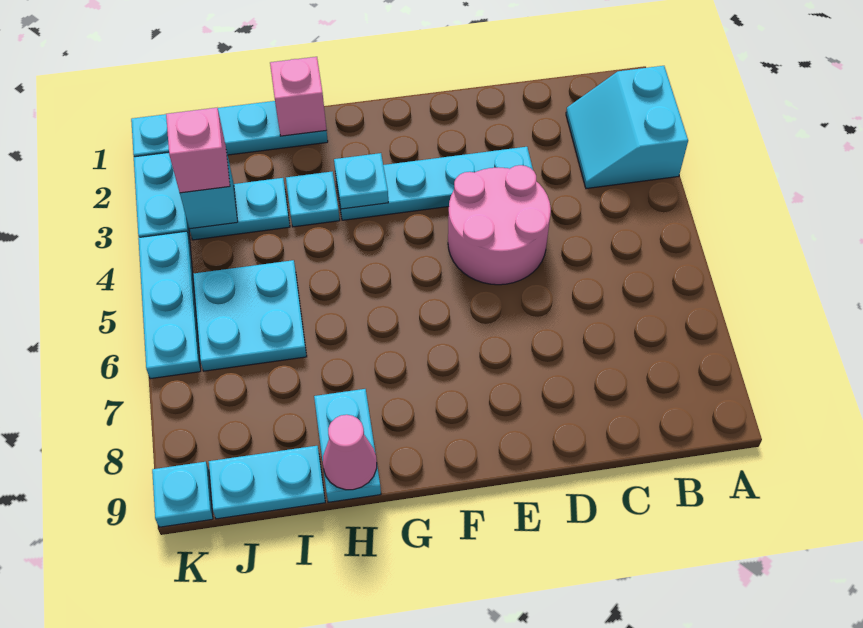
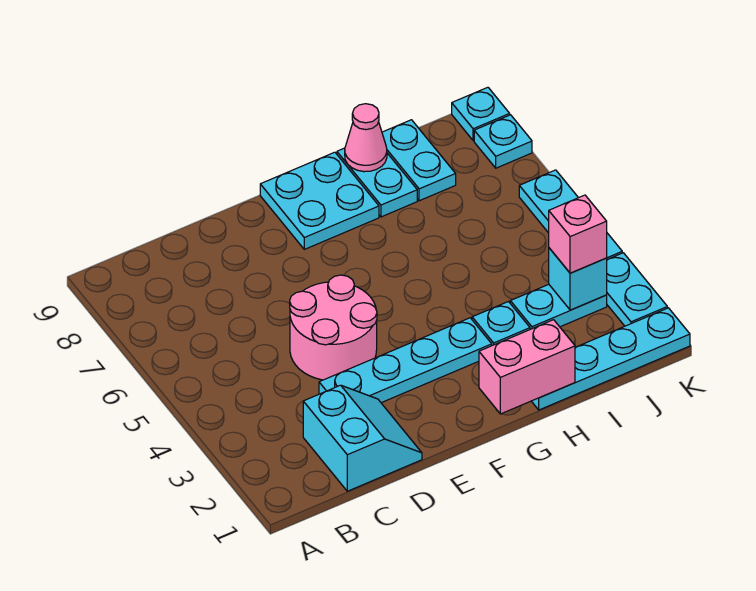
cyan slope A2:B3 level 1 top A -> cyan slope C1:D2 level 1 top C
cyan plate G3 level 2 -> cyan plate K8 level 1
pink brick H1 level 2 -> pink brick G1:H1 level 2
cyan plate I5:J6 level 1 -> cyan plate F8:G9 level 1
cyan plate I9:J9 level 1 -> cyan plate I8:I9 level 1

